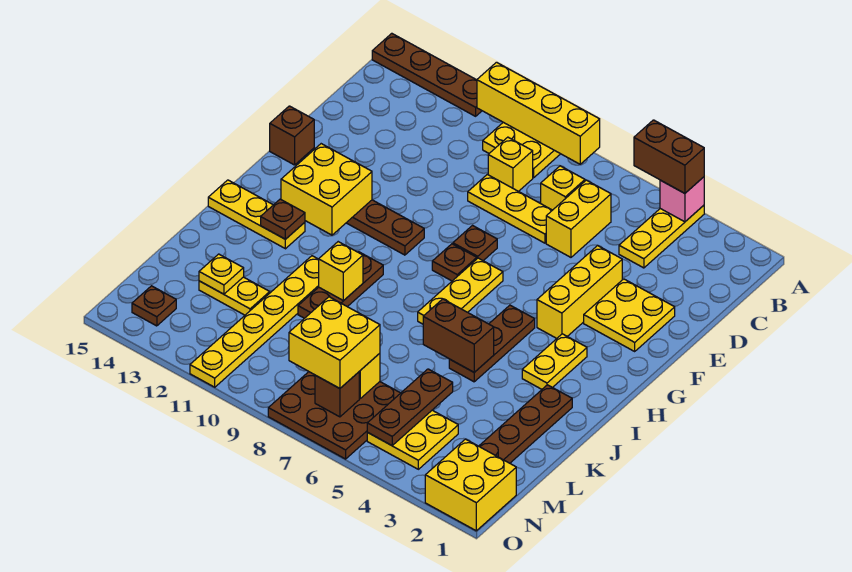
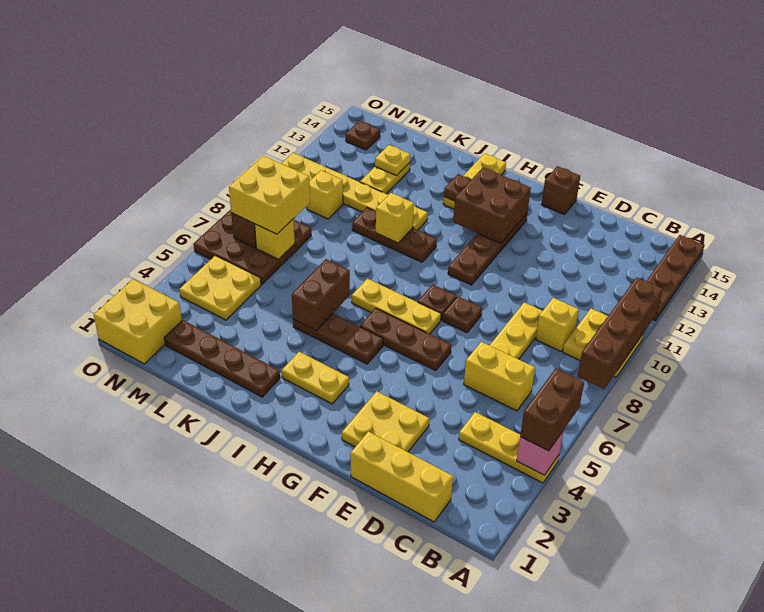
yellow brick A8:A11 level 2 -> brown brick A8:A11 level 2
yellow brick C7 level 1 -> yellow brick M10 level 1
yellow brick E4:G4 level 1 -> yellow brick C1:E1 level 1
yellow brick G12:H13 level 2 -> brown brick G12:H13 level 2
brown plate L5:N5 level 2 -> brown plate F6:H6 level 1

